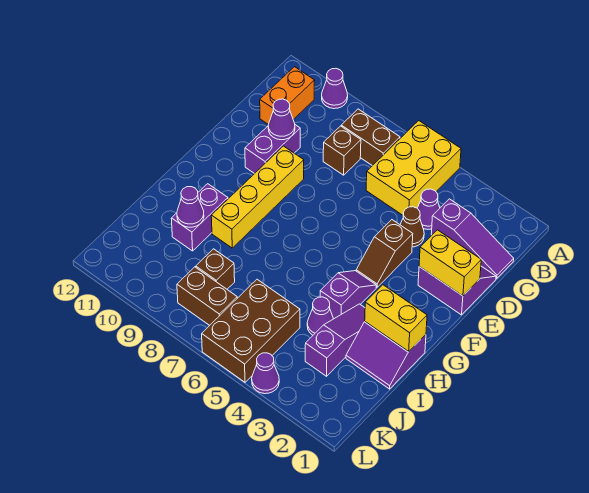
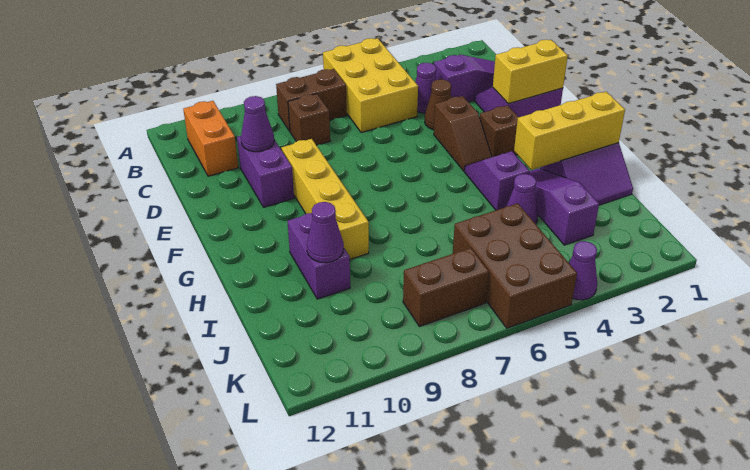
purple cone A10 level 1 -> none
yellow brick H1:H2 level 2 -> yellow brick H1:H3 level 2
brown brick J8 level 1 -> brown brick F3 level 1

